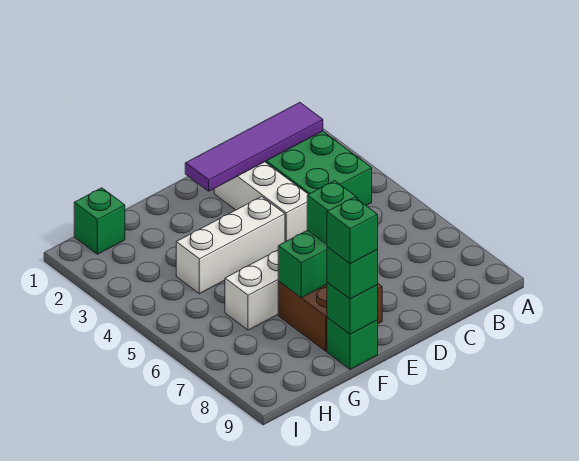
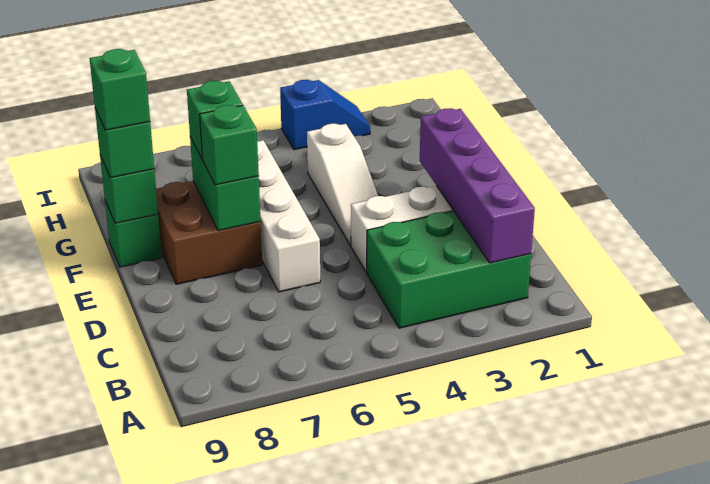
purple tile B2:E2 level 2 -> purple brick B2:E2 level 2
white brick E4:G4 level 1 -> white slope E4:G4 level 1 top G
green brick H1 level 1 -> green brick F7 level 3
none -> blue slope I3:I4 level 1 top 4

